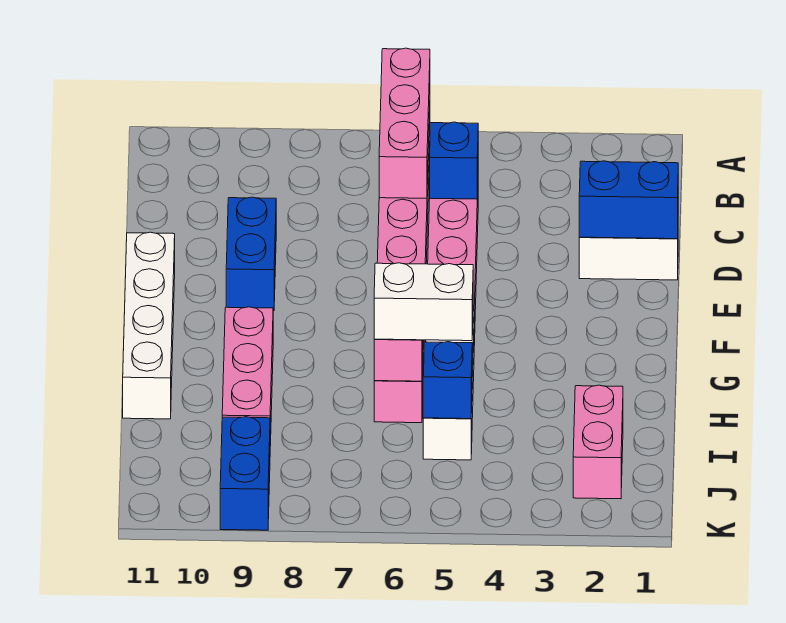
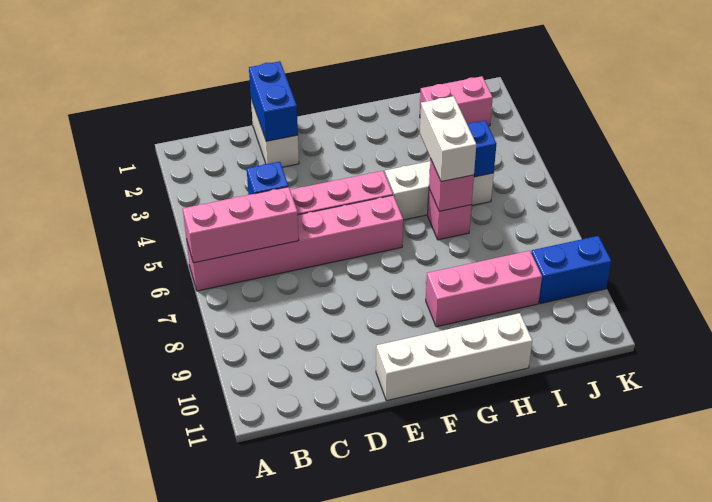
blue brick D9:E9 level 1 -> none

